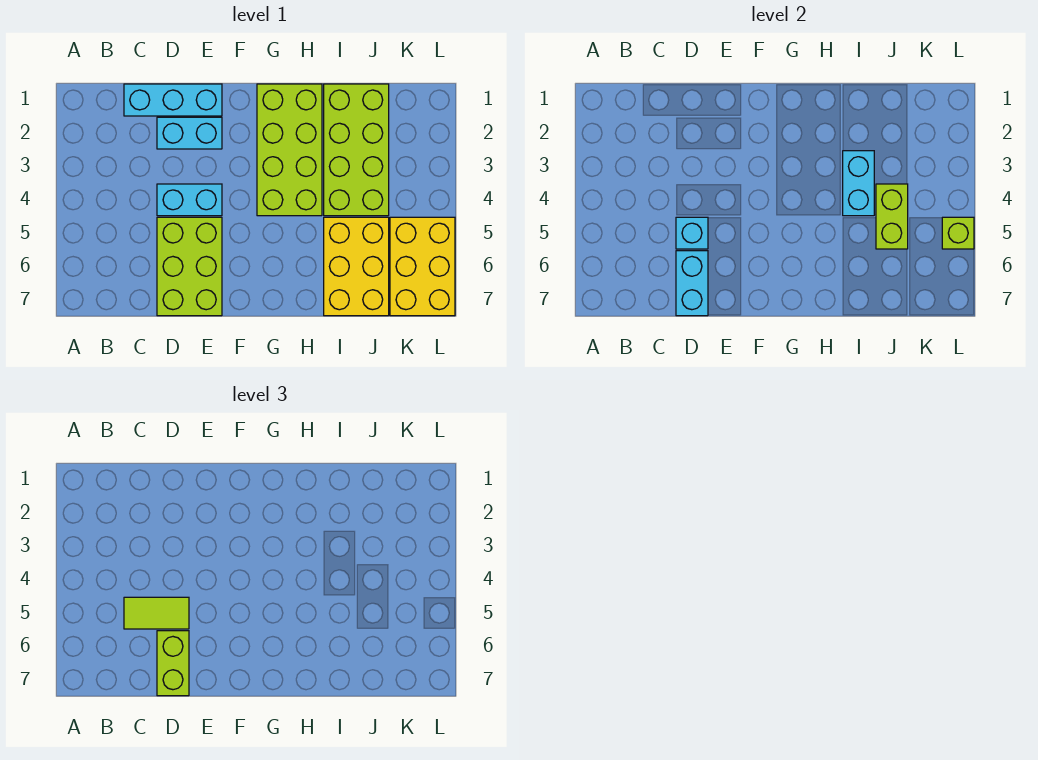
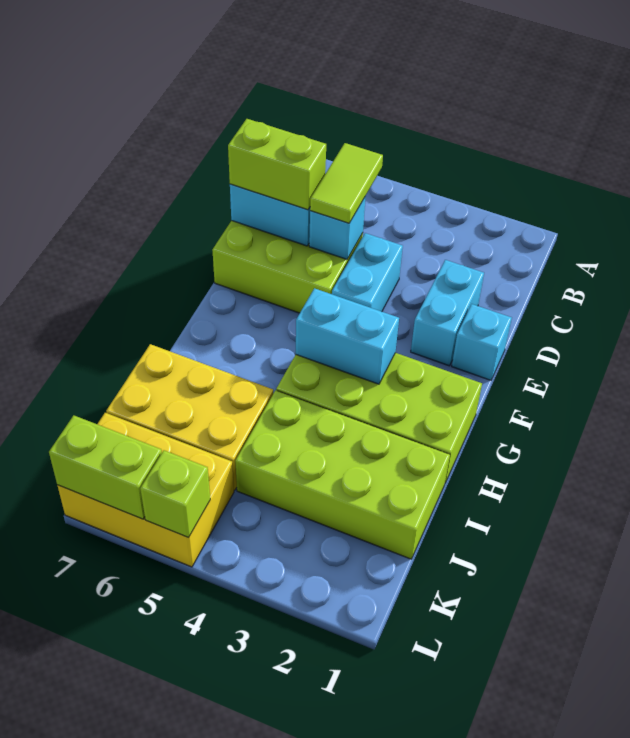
cyan brick C1:E1 level 1 -> cyan brick E1 level 1
cyan brick I3:I4 level 2 -> cyan brick G3:G4 level 2
lime brick J4:J5 level 2 -> lime brick L6:L7 level 2

